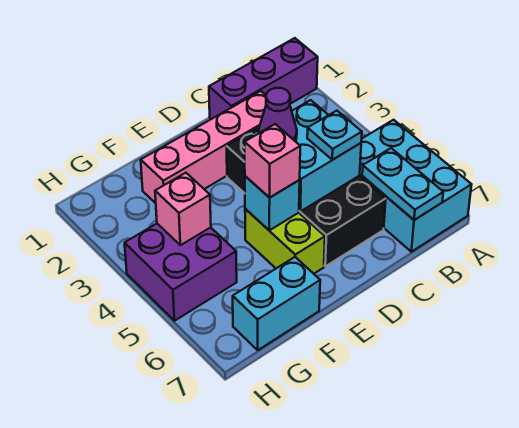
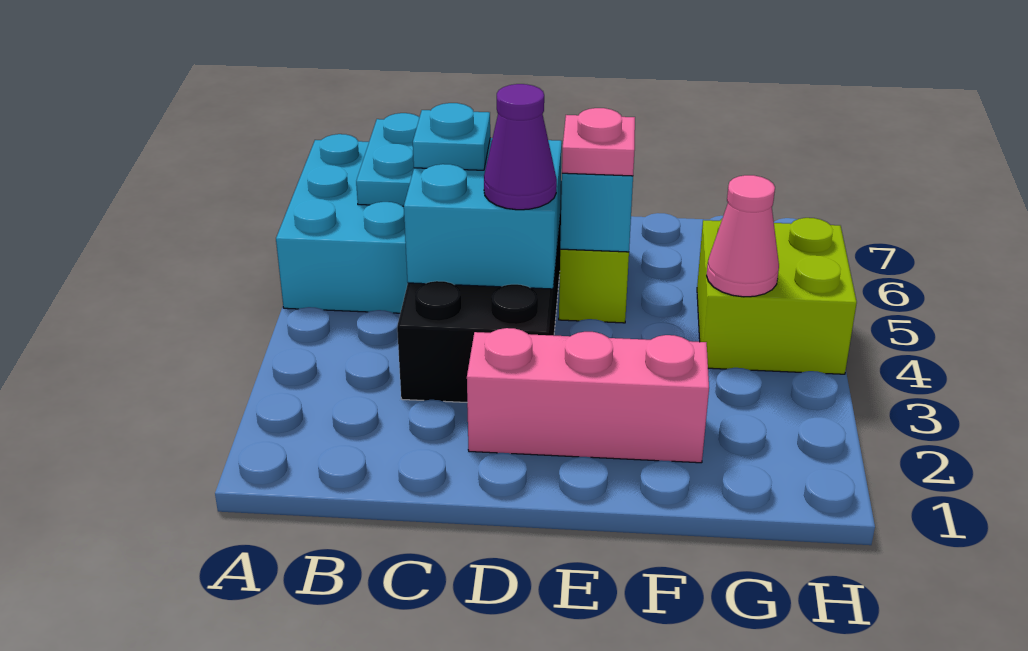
purple brick A1:C1 level 1 -> none
pink brick C2:F2 level 1 -> pink brick D2:F2 level 1
pink brick E5 level 3 -> pink plate E5 level 3
cyan brick F7:G7 level 1 -> none
purple brick G4:H5 level 1 -> lime brick G4:H5 level 1
pink brick G4 level 2 -> pink cone G4 level 2

